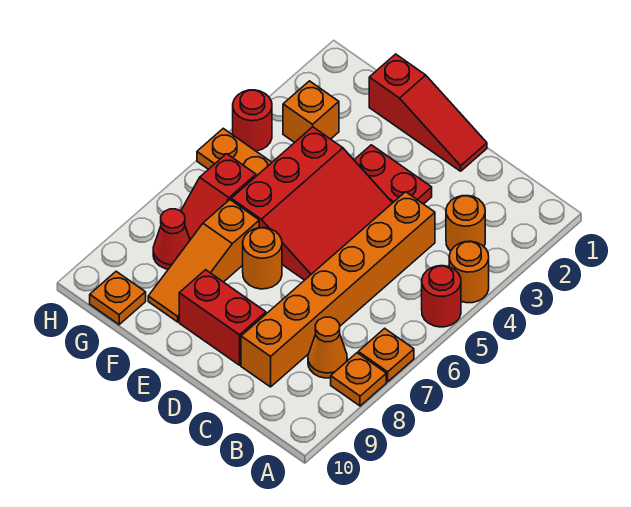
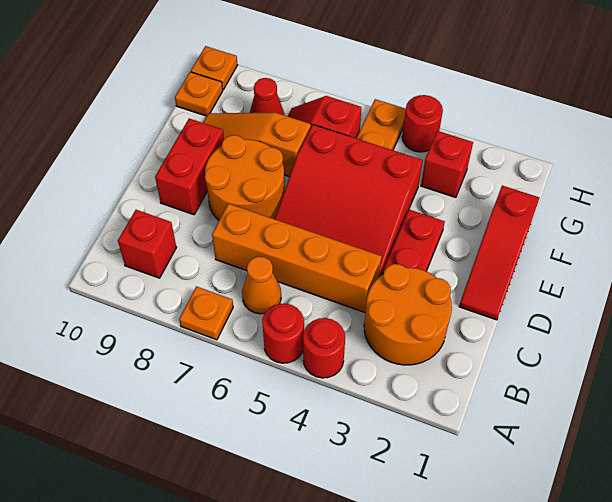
orange round brick A4 level 1 -> red round brick A4 level 1
orange plate A8 level 1 -> orange plate H10 level 1
orange round brick B3 level 1 -> orange round brick B2:C3 level 1
orange cone B8 level 1 -> orange cone B6 level 1
none -> red brick B9 level 1
orange brick C4:C9 level 1 -> orange brick C4:C7 level 1
orange round brick E7 level 1 -> orange round brick D7:E8 level 1
orange brick G3 level 1 -> red brick G3 level 1

